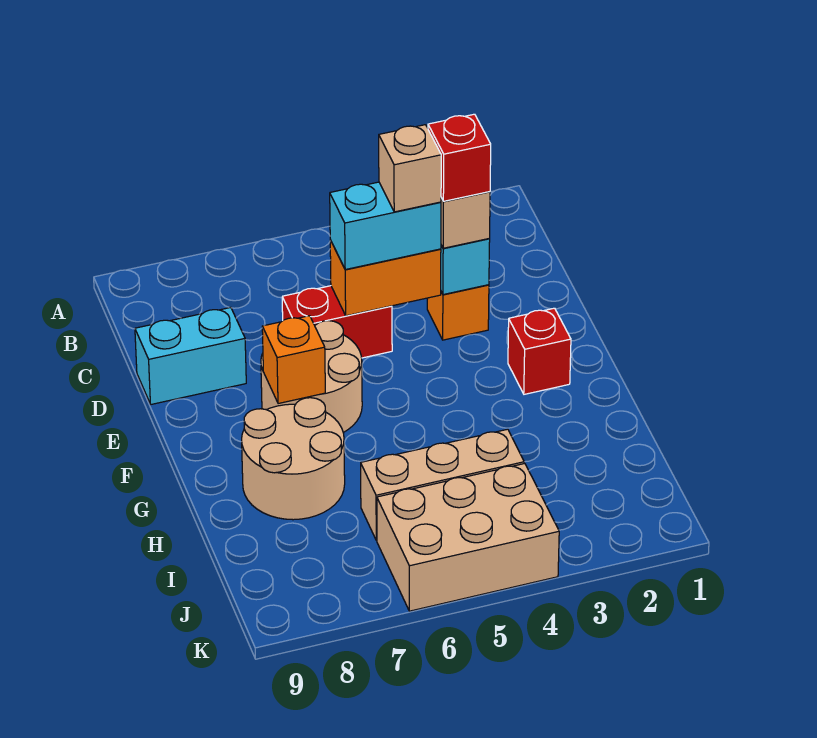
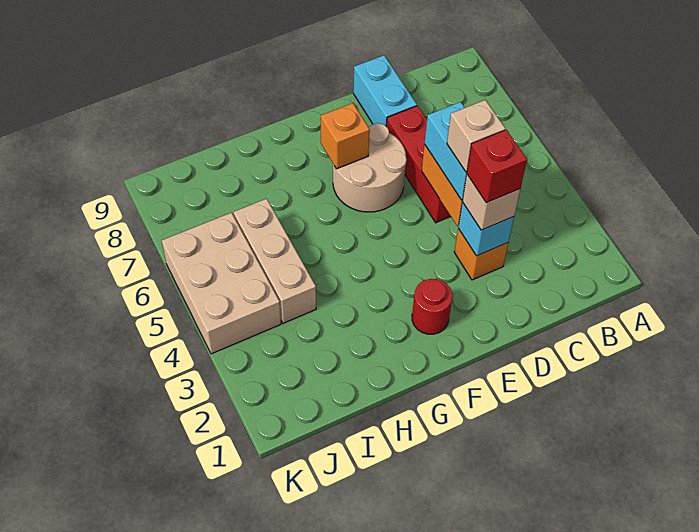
red brick D5:D6 level 1 -> red brick D5:D7 level 1
red brick F2 level 1 -> red round brick F2 level 1
tan round brick G7:H8 level 1 -> none

